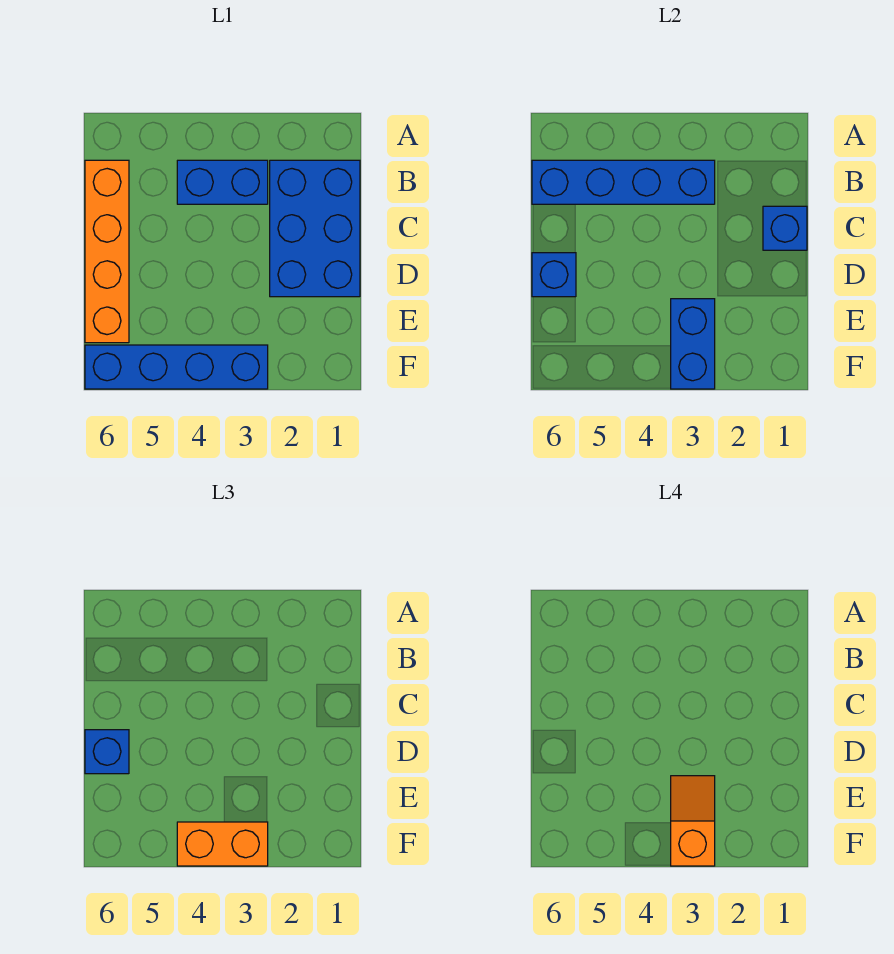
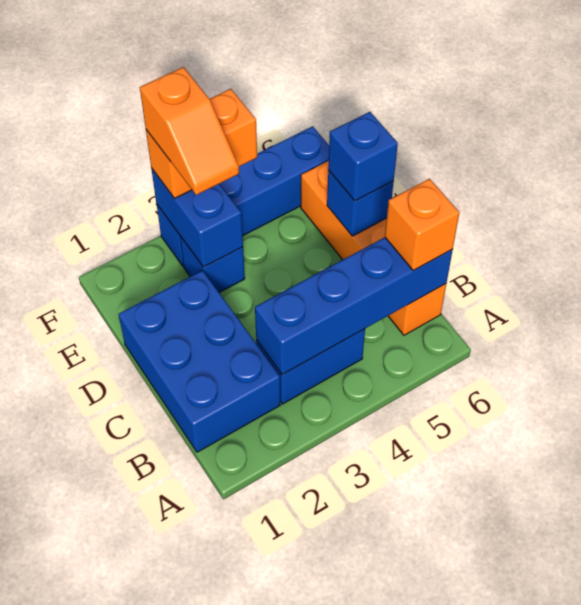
none -> orange brick B6 level 3
blue brick C1 level 2 -> blue brick E3 level 1

